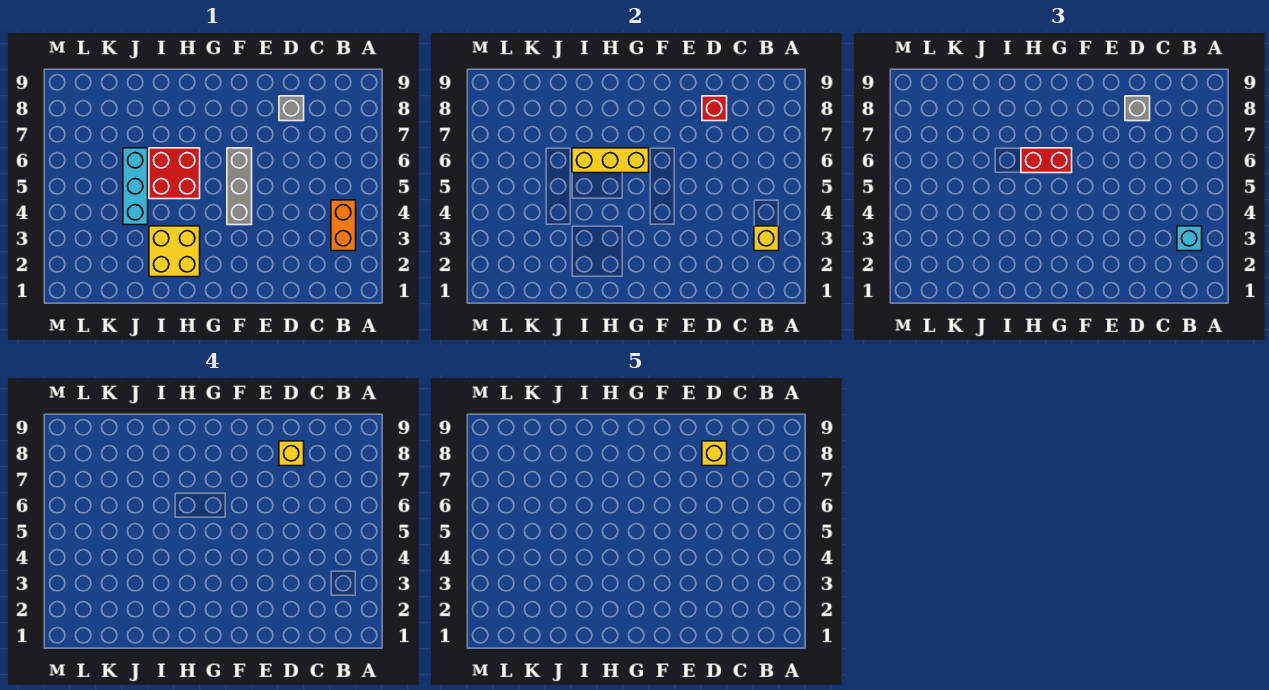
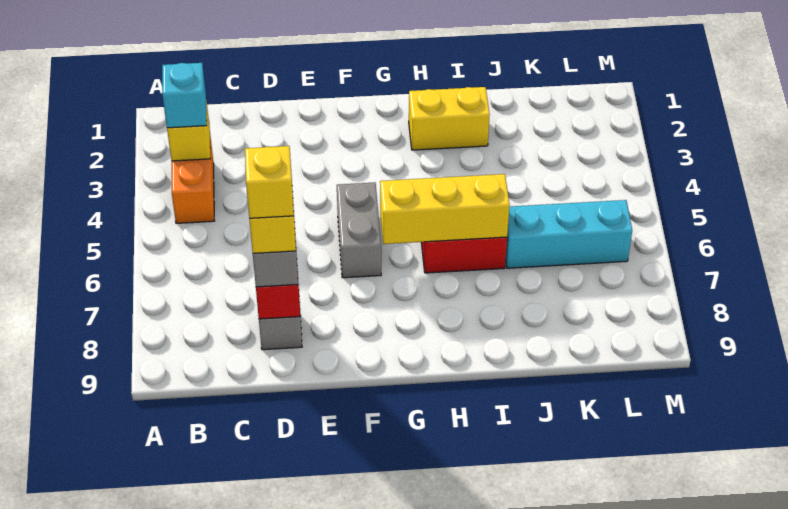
grey brick F4:F6 level 1 -> grey brick F5:F6 level 1
red brick G6:H6 level 3 -> none
yellow brick H2:I3 level 1 -> yellow brick H2:I2 level 1
cyan brick J4:J6 level 1 -> cyan brick J6:L6 level 1

